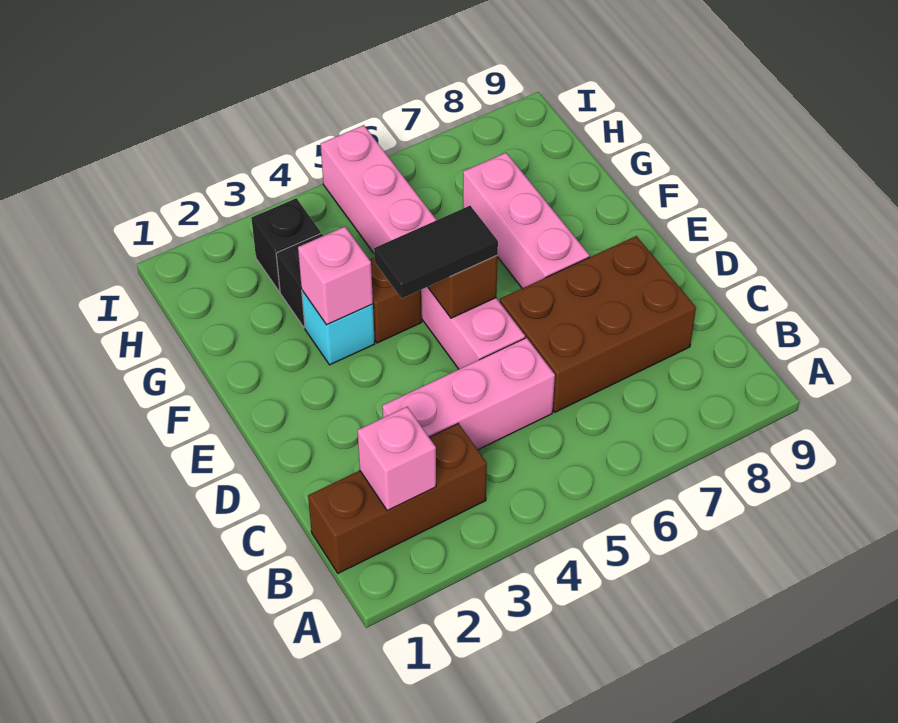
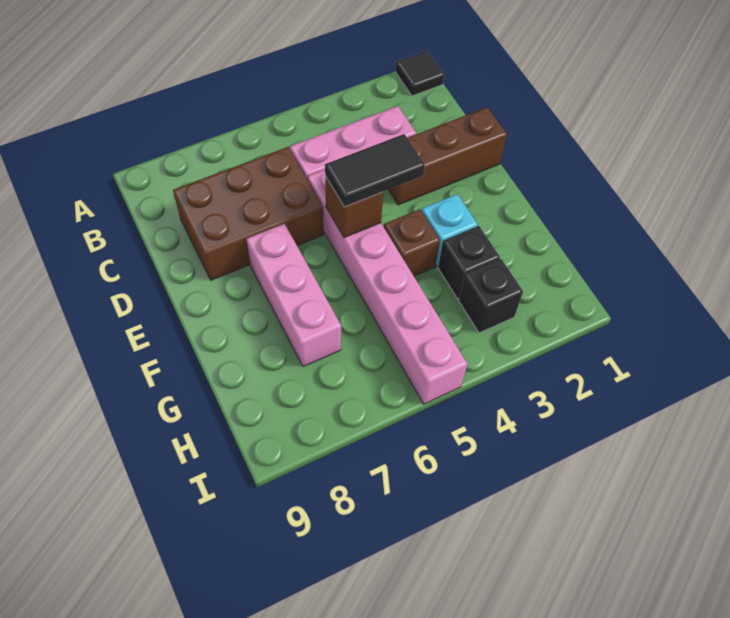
none -> black tile A1 level 1
brown brick B1:B3 level 1 -> brown brick D1:D3 level 1
pink brick B2 level 2 -> none
pink brick F3 level 2 -> none

